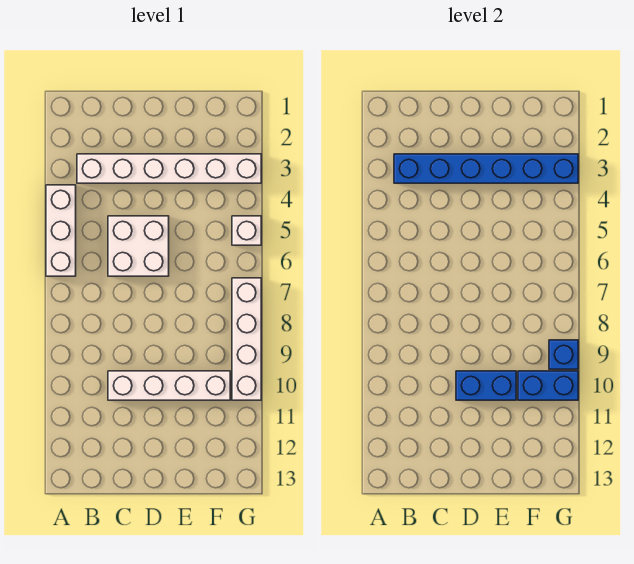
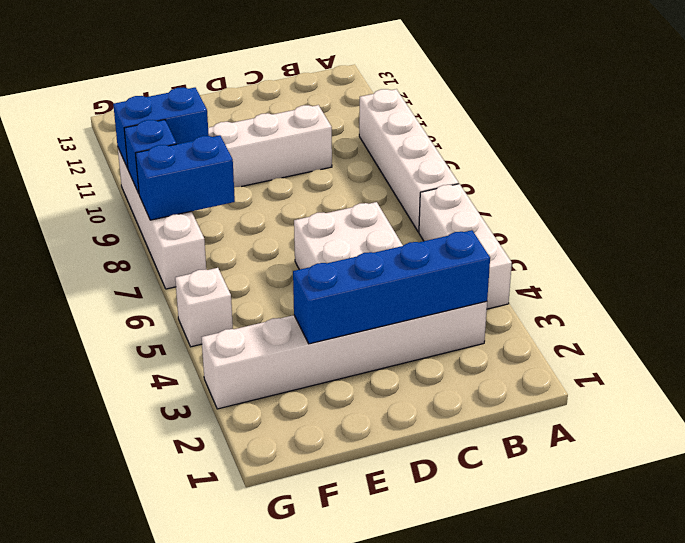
none -> white brick A7:A10 level 1
blue brick B3:G3 level 2 -> blue brick B3:E3 level 2
blue brick D10:E10 level 2 -> blue brick F8:G8 level 2

